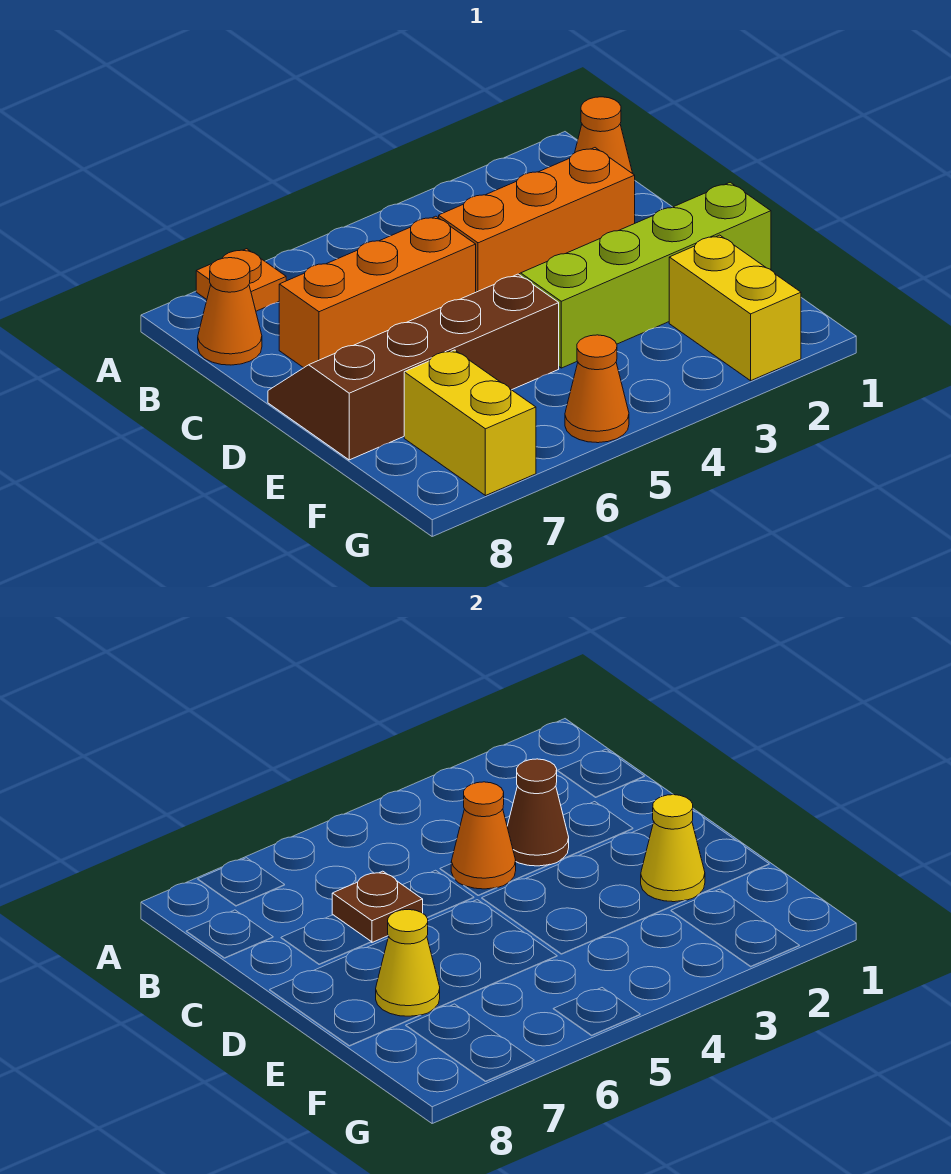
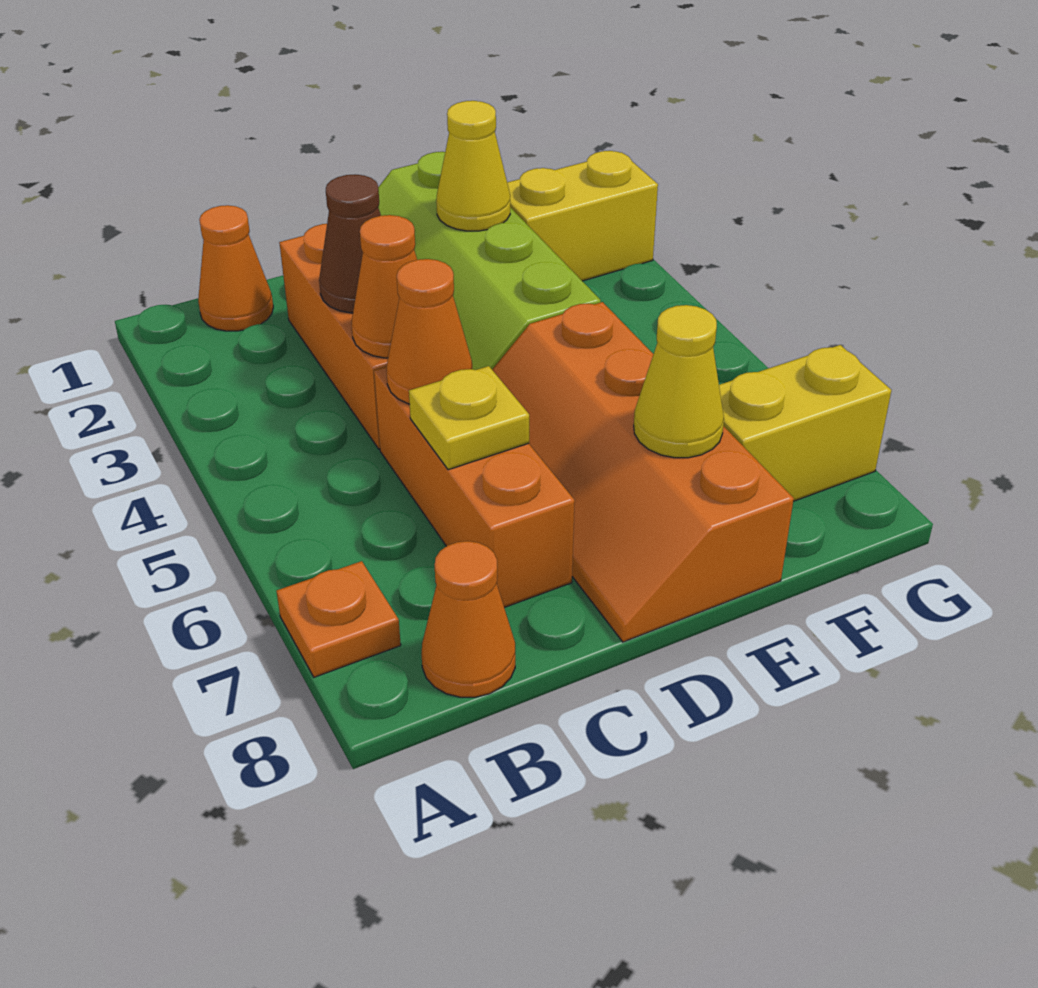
brown plate C6 level 2 -> yellow plate C6 level 2
brown slope D5:E8 level 1 top E -> orange slope D5:E8 level 1 top E
orange cone G5 level 1 -> orange cone C5 level 2

